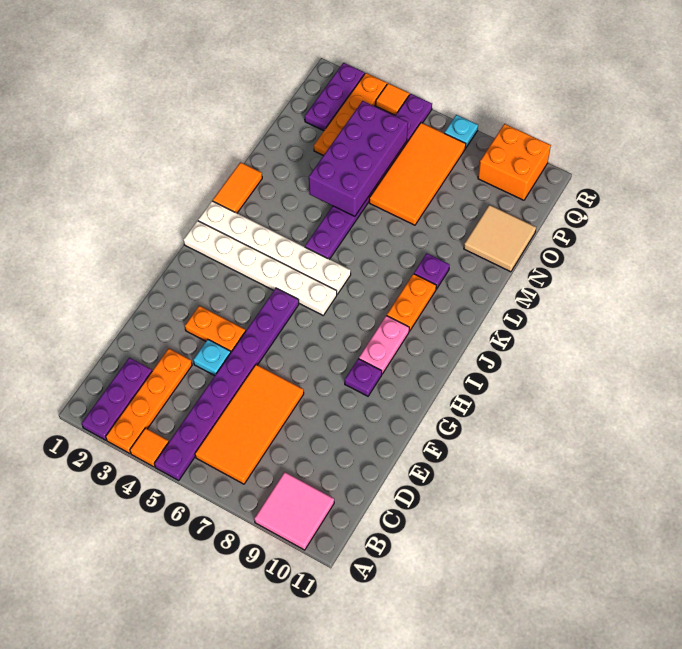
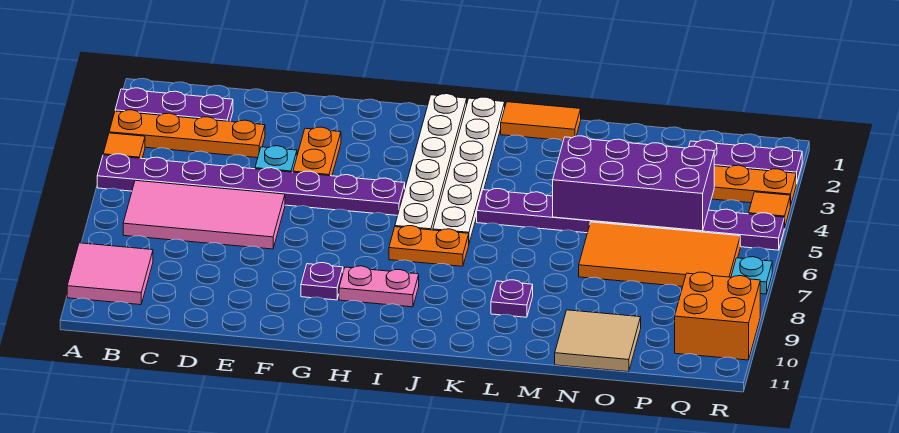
orange tile B6:E7 level 1 -> pink tile B6:E7 level 1
orange plate J9:K9 level 1 -> orange plate I7:J7 level 1

